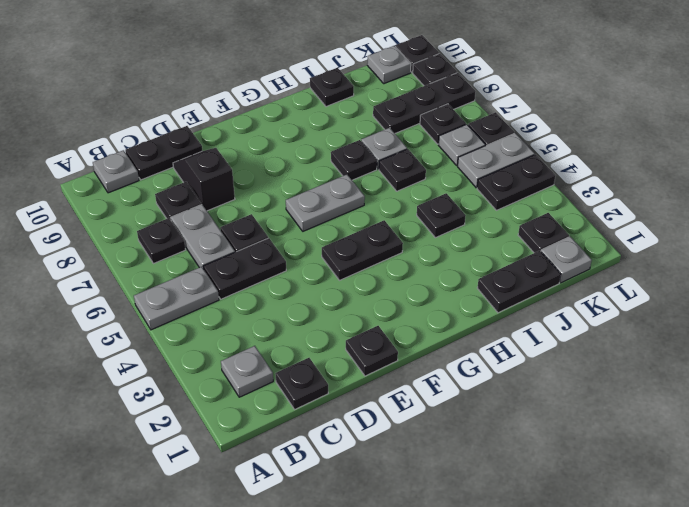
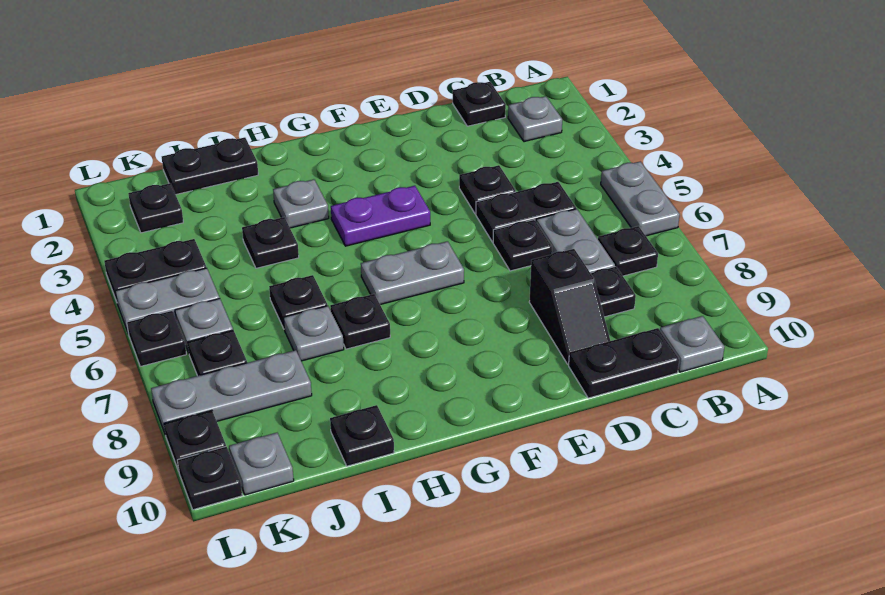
grey plate A5:B5 level 1 -> grey plate A5:A6 level 1
black plate E1 level 1 -> black plate D4 level 1
black plate F4:G4 level 1 -> purple plate F4:G4 level 1
black plate J8:L8 level 1 -> grey plate J8:L8 level 1
grey plate K1 level 1 -> grey plate H3 level 1

